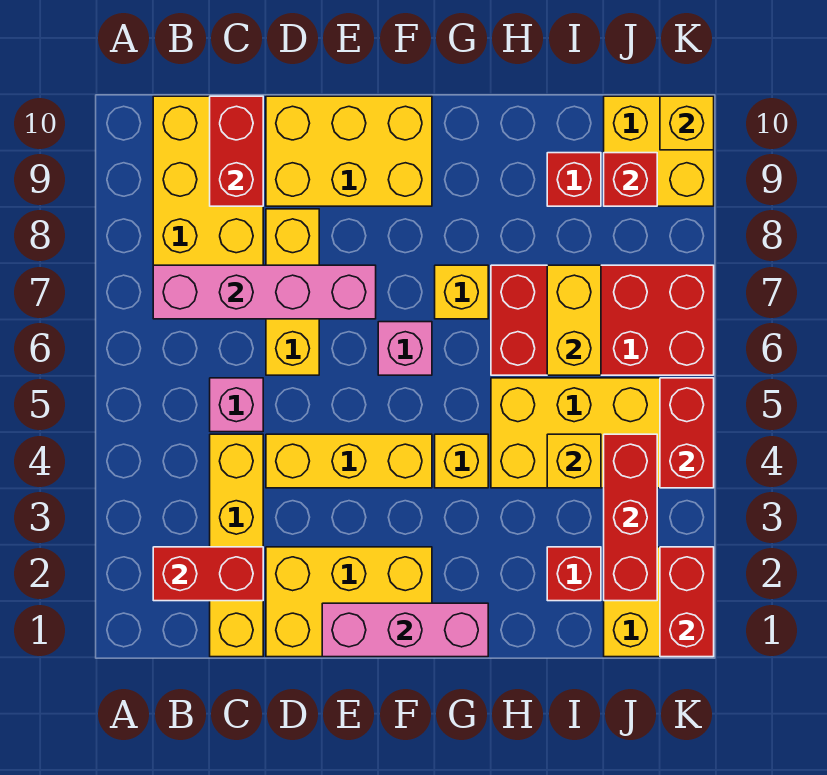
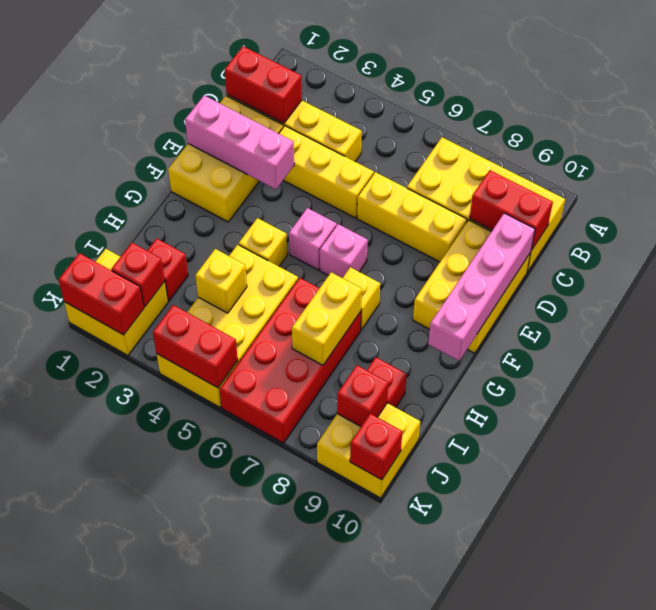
red brick B2:C2 level 2 -> red brick C1:C2 level 2
pink brick B7:E7 level 2 -> pink brick D10:G10 level 2
pink brick C5 level 1 -> pink brick F5 level 1
yellow brick D4:F4 level 1 -> yellow brick D3:D5 level 1
pink brick E1:G1 level 2 -> pink brick E1:E3 level 2
yellow brick I6:I7 level 2 -> yellow brick H7:I7 level 2
red brick J2:J4 level 2 -> red brick J2 level 2
yellow brick K10 level 2 -> red brick K10 level 2

